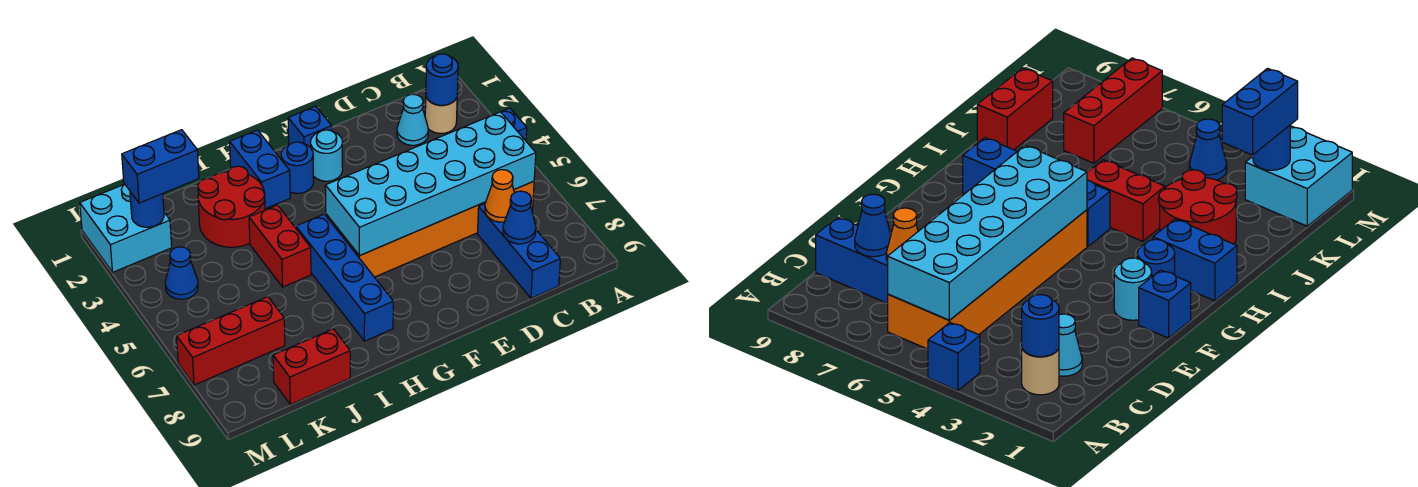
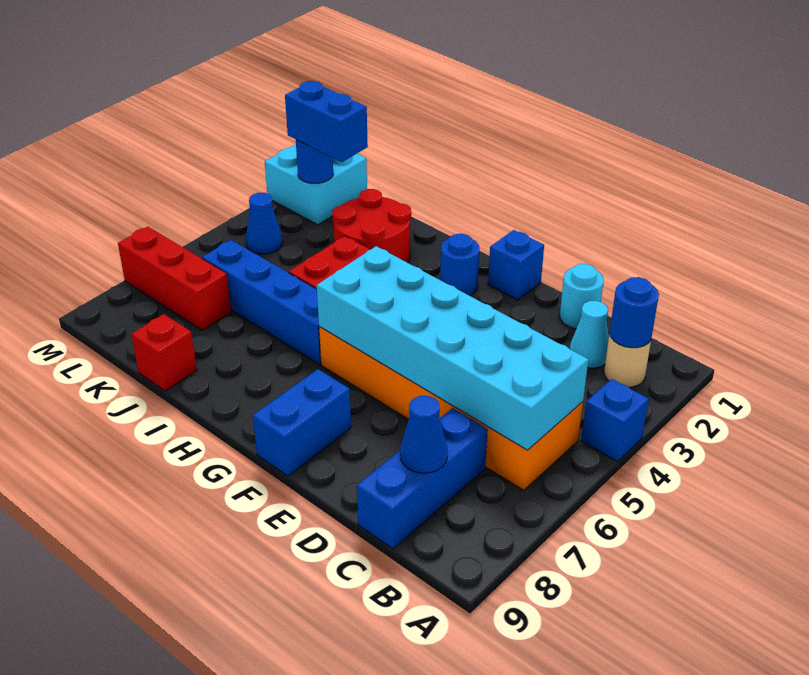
orange cone C7 level 2 -> none
cyan round brick F2 level 1 -> cyan round brick D1 level 1
blue brick H1:H2 level 1 -> blue brick F8:F9 level 1
blue brick H5:H8 level 1 -> blue brick H6:K6 level 1
red brick J9:K9 level 1 -> red brick J9 level 1

